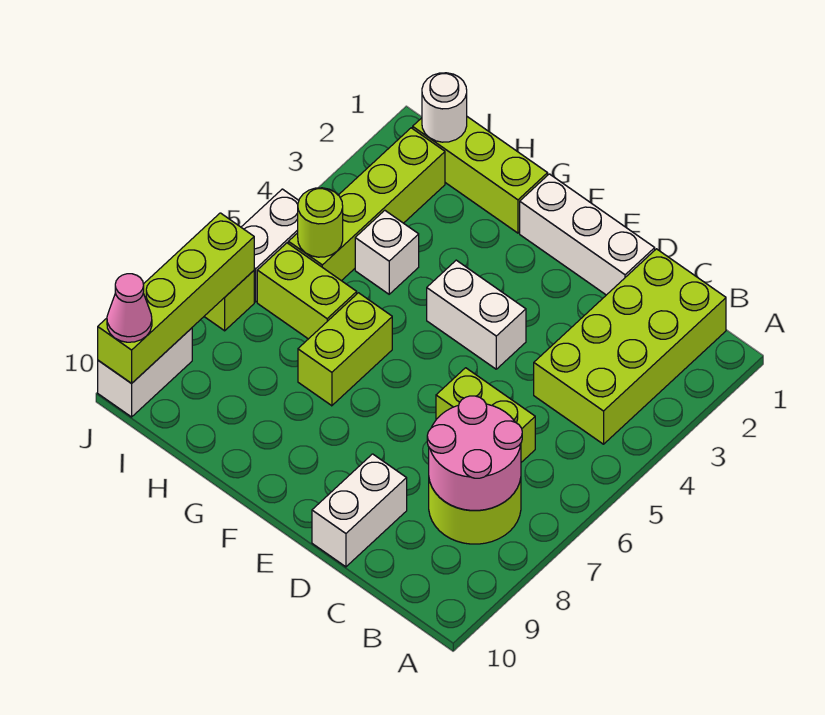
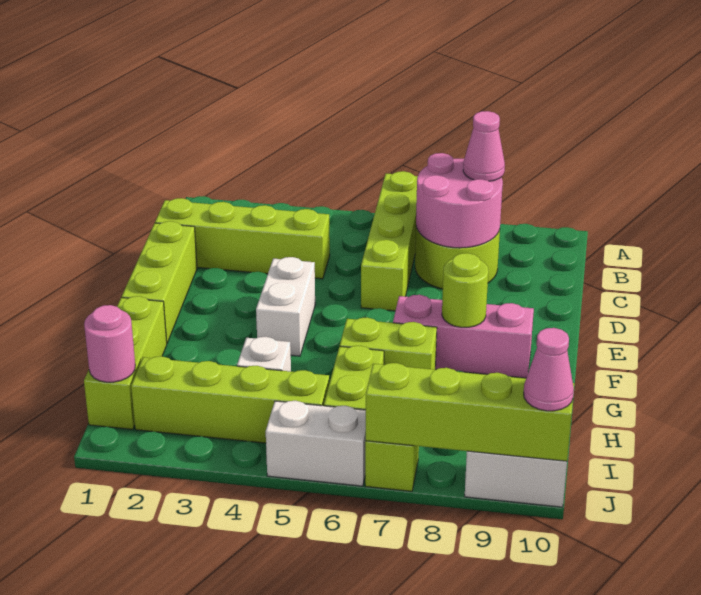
lime brick B1:C4 level 1 -> lime brick C1:C4 level 1
none -> pink cone B8 level 3
lime brick C6:D6 level 1 -> lime brick A6:D6 level 1
white brick D1:F1 level 1 -> lime brick D1:F1 level 1
white brick D9:D10 level 1 -> none
none -> pink brick F7:F9 level 1
white round brick I1 level 2 -> pink round brick I1 level 2
lime round brick I5 level 2 -> lime round brick F8 level 2

